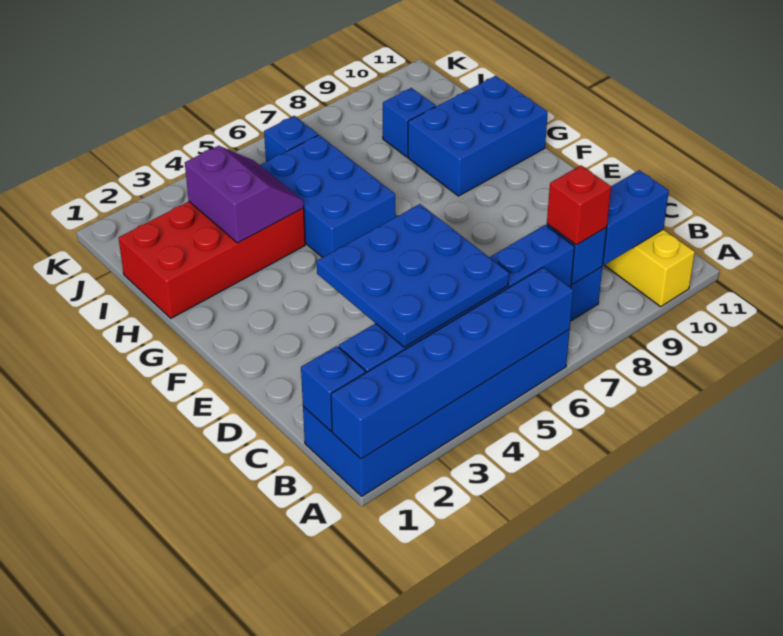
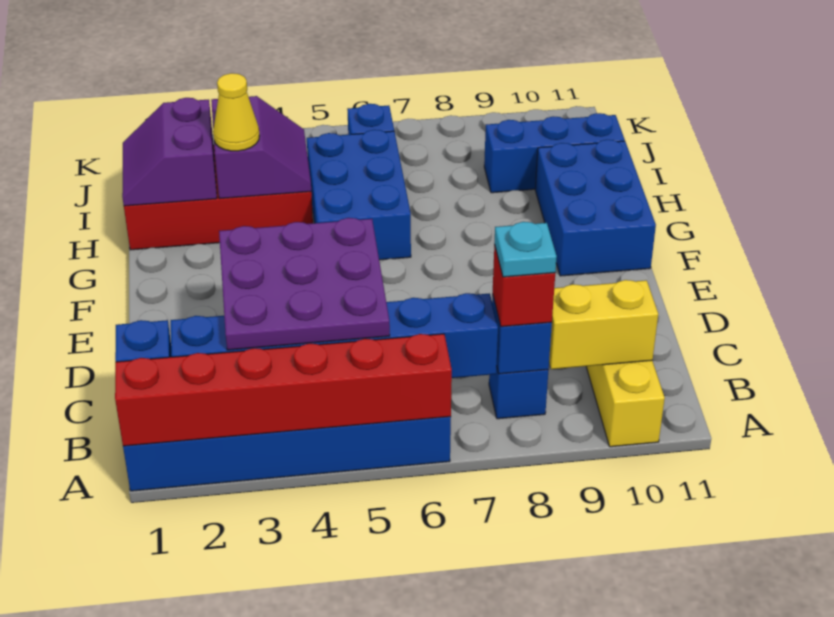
blue brick A1:A6 level 2 -> red brick A1:A6 level 2
blue plate B3:D5 level 3 -> purple plate B3:D5 level 3
none -> cyan plate B8 level 4
blue brick B9:B10 level 2 -> yellow brick B9:B10 level 2
blue brick G9:H11 level 1 -> blue brick F10:H11 level 1
none -> purple slope H1:I2 level 2 top 2
none -> yellow cone H3 level 3
blue brick I9 level 1 -> blue brick I9:I11 level 1

